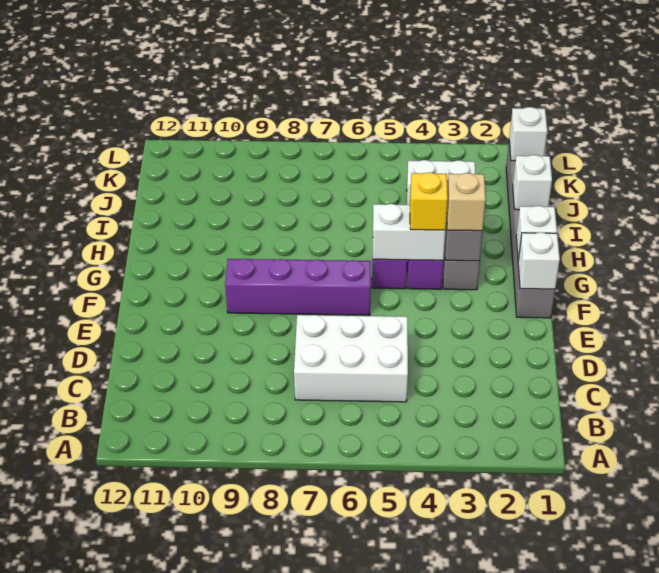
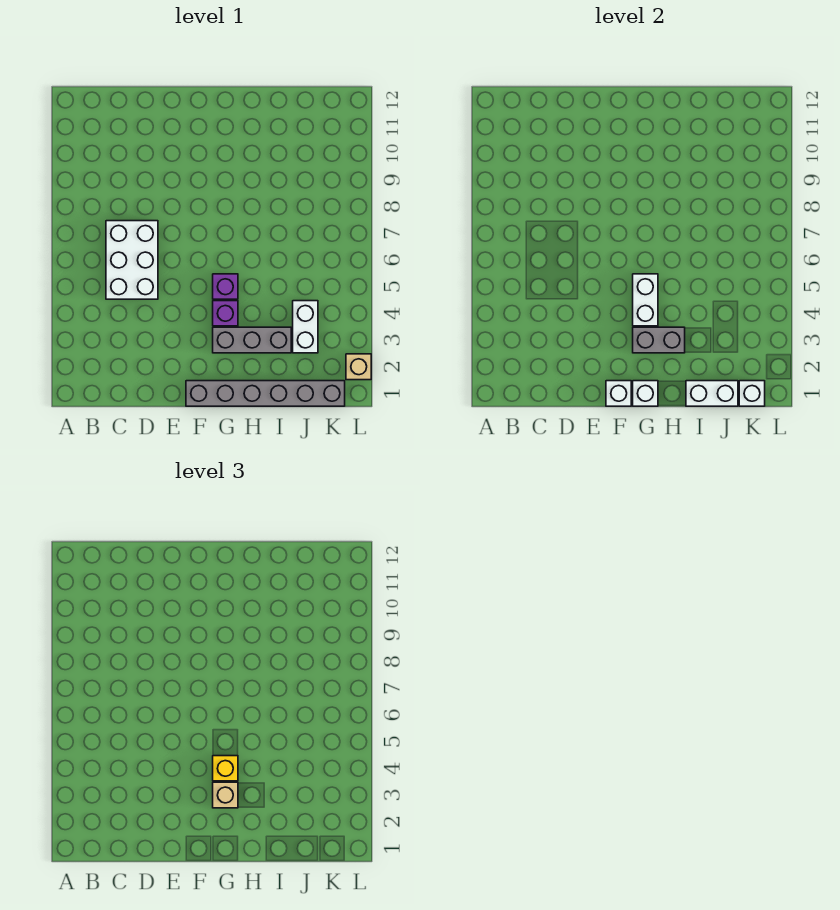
purple brick F6:F9 level 1 -> none
white brick I1 level 2 -> white brick I1:J1 level 2
none -> tan brick L2 level 1

